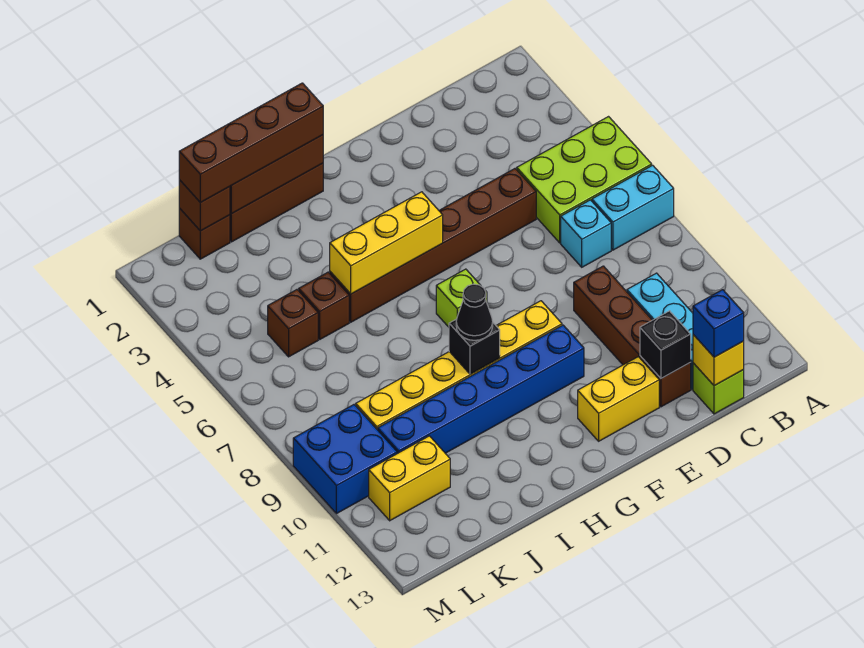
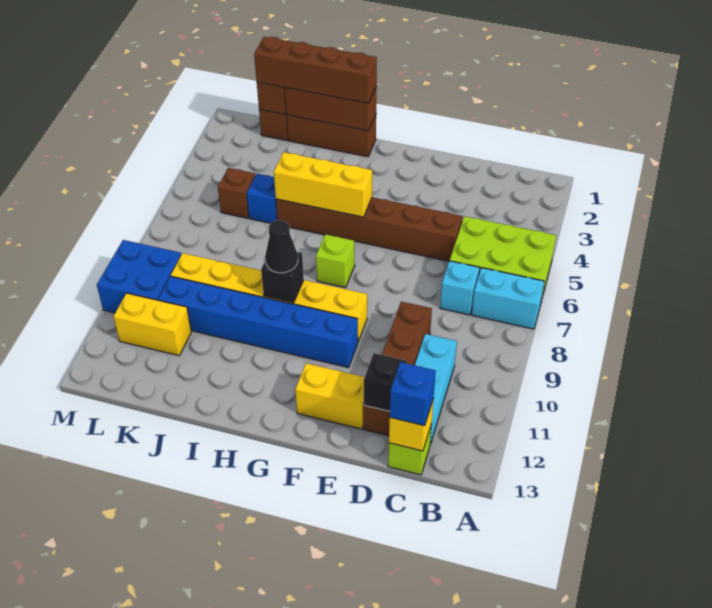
brown brick J5 level 1 -> blue brick J5 level 1

